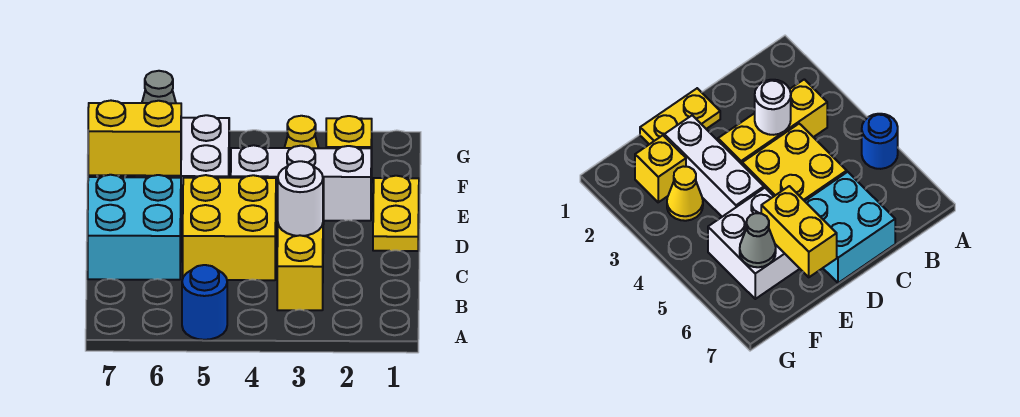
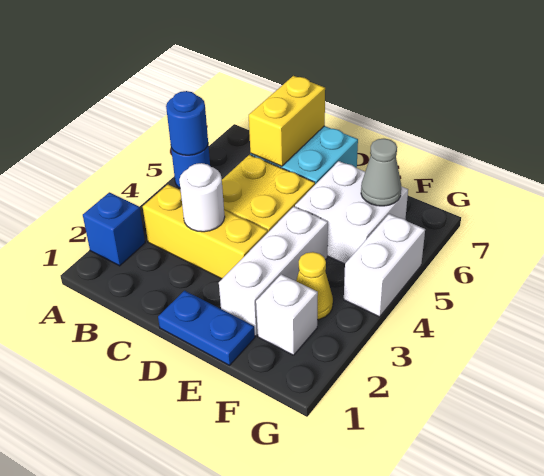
none -> blue brick A2 level 1
none -> blue round brick A5 level 2
yellow plate D1:E1 level 1 -> blue plate D1:E1 level 1
yellow brick E6:E7 level 2 -> yellow brick C6:C7 level 2
yellow brick F2 level 1 -> white brick F2 level 1
none -> white brick G4:G5 level 1

